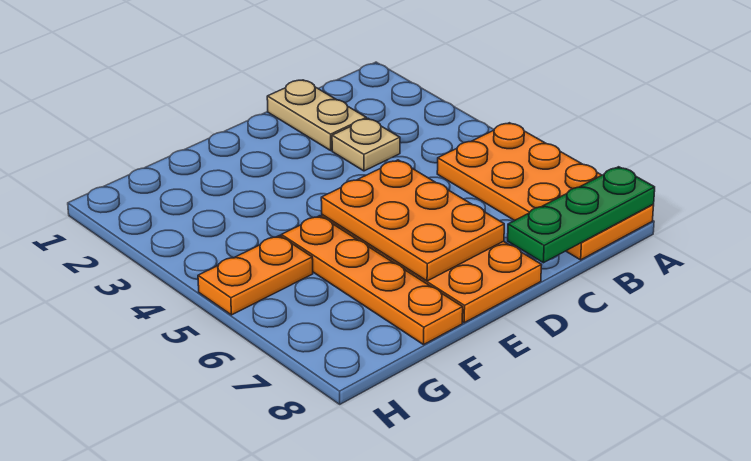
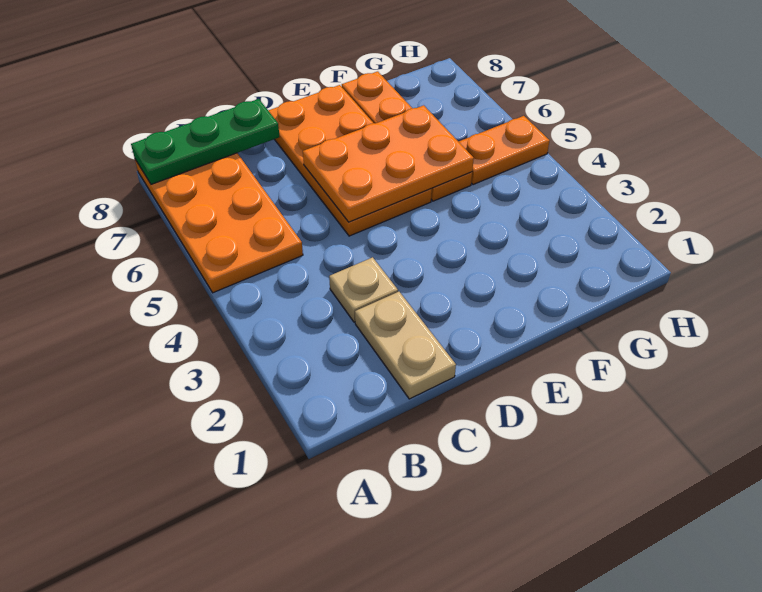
orange plate D5:E7 level 2 -> orange plate D5:F6 level 2

